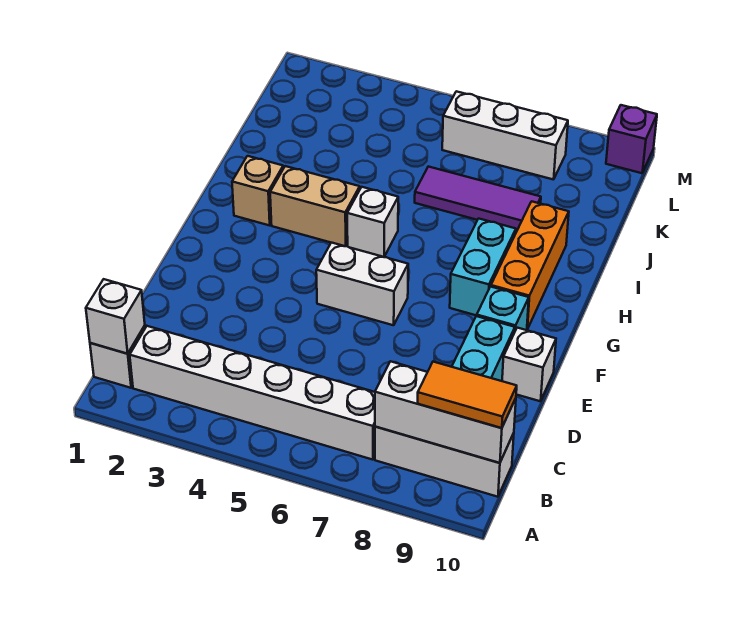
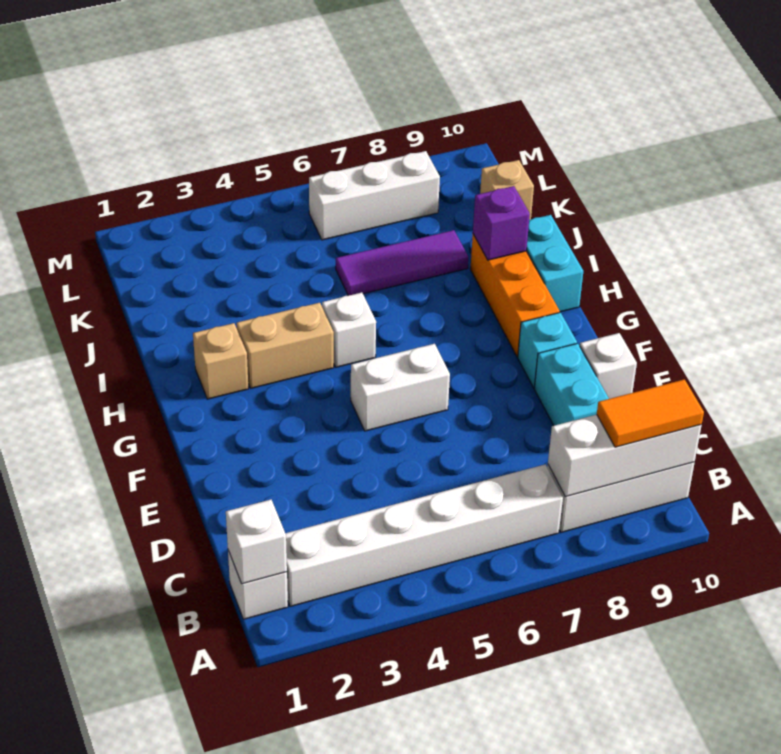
cyan brick G8:H8 level 1 -> cyan brick H10:I10 level 1
none -> tan brick K10 level 1
purple brick M10 level 1 -> purple brick I9 level 2

